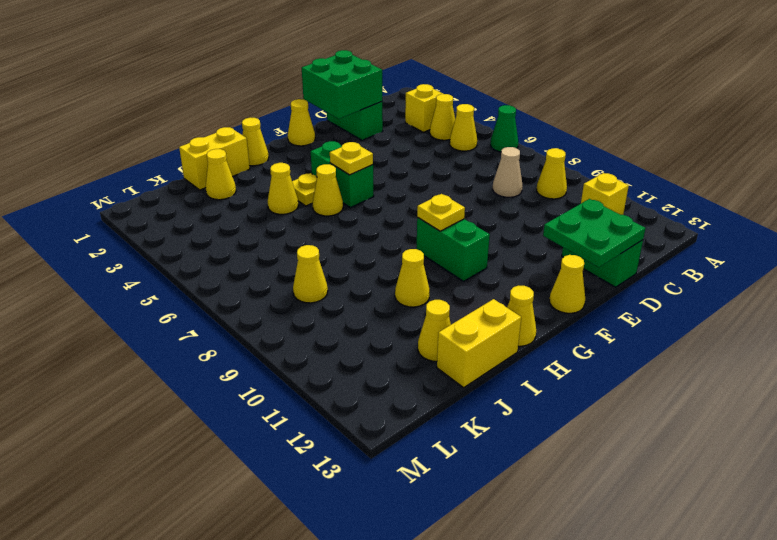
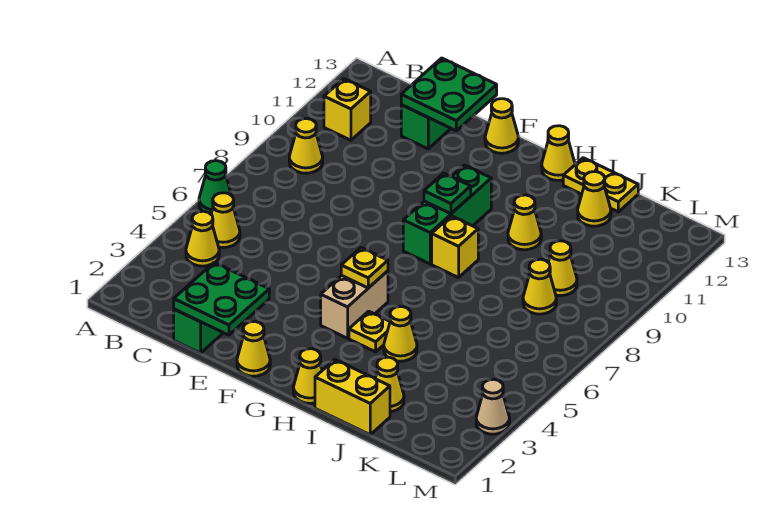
yellow brick B3 level 1 -> yellow brick H8 level 1
tan cone C8 level 1 -> tan cone M3 level 1
green brick D1:E2 level 2 -> green plate D1:E2 level 2
green brick G4:G5 level 1 -> tan brick G4:G5 level 1
green brick G9:G10 level 1 -> green brick G8:G10 level 1
yellow plate G9 level 2 -> green plate G9 level 2
yellow cone H5 level 1 -> yellow cone K9 level 1
yellow brick I13:J13 level 1 -> yellow plate I13:J13 level 1

